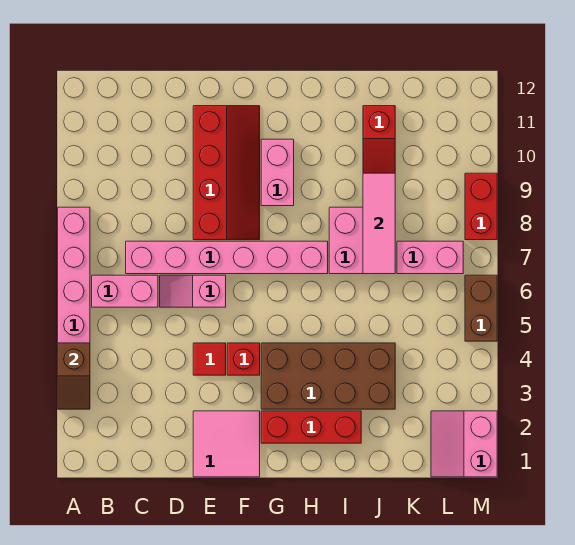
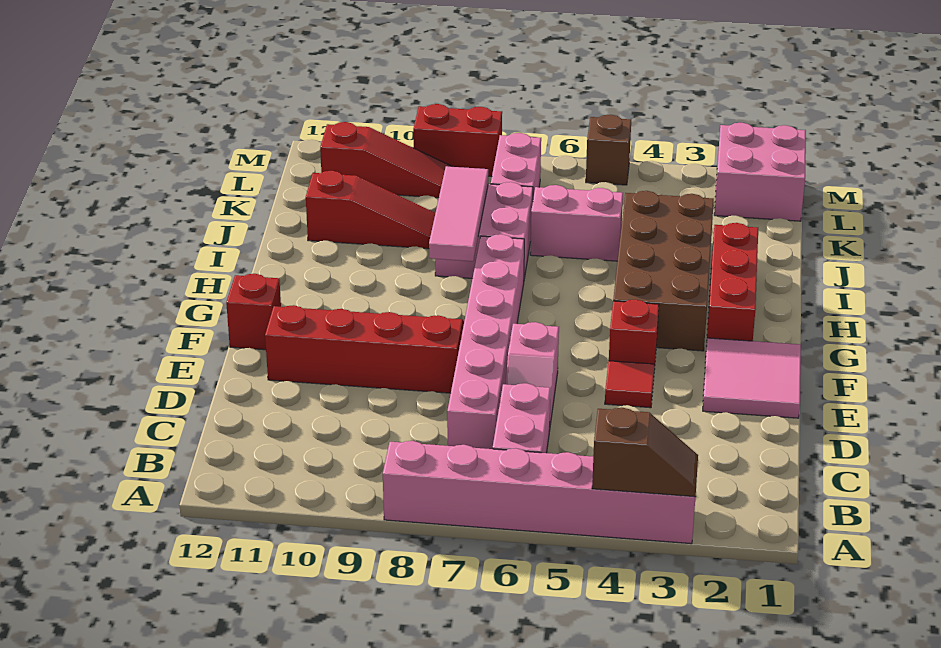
none -> red brick F12 level 1
pink brick G9:G10 level 1 -> pink brick J5:J6 level 1
pink tile J7:J9 level 2 -> pink tile H8:J8 level 2
pink slope L1:M2 level 1 top M -> pink brick L1:M2 level 1
none -> red slope L9:L11 level 1 top 11
brown brick M5:M6 level 1 -> brown brick M5 level 1

